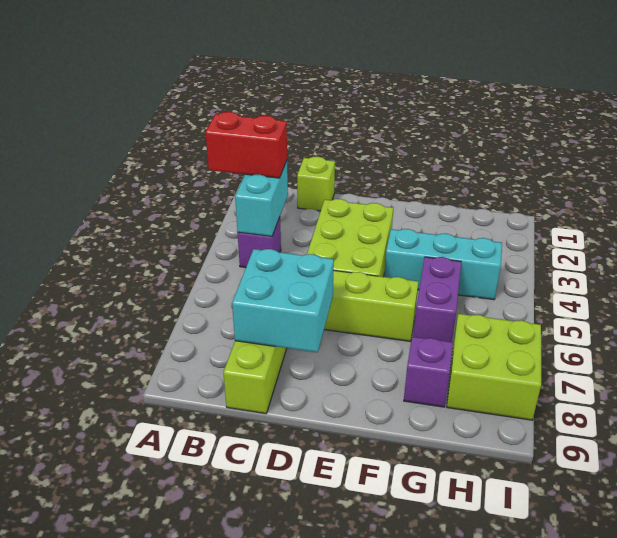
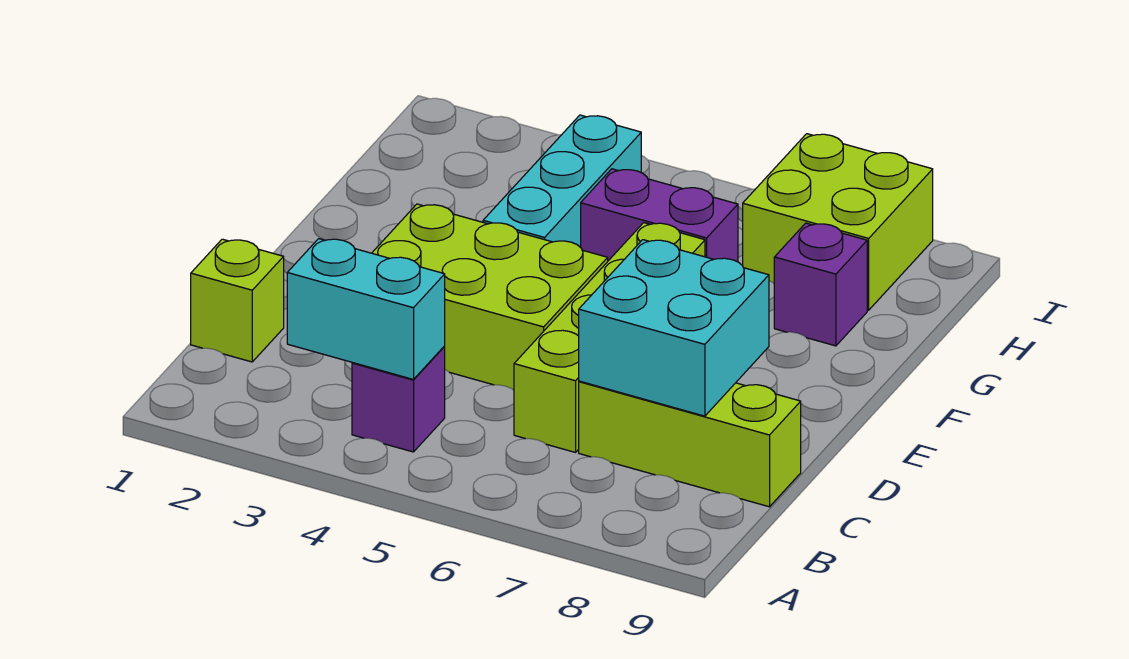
red brick A3:B3 level 3 -> none

